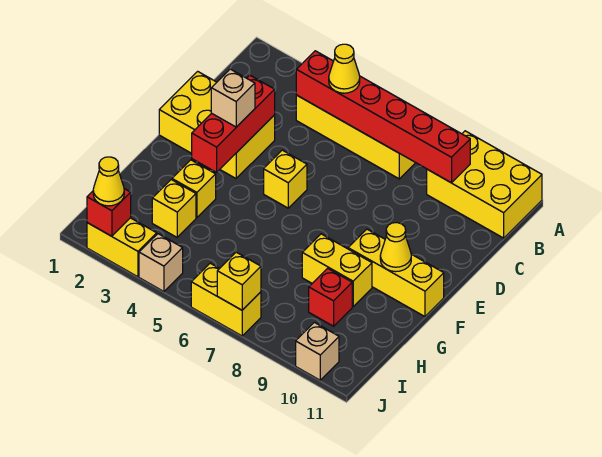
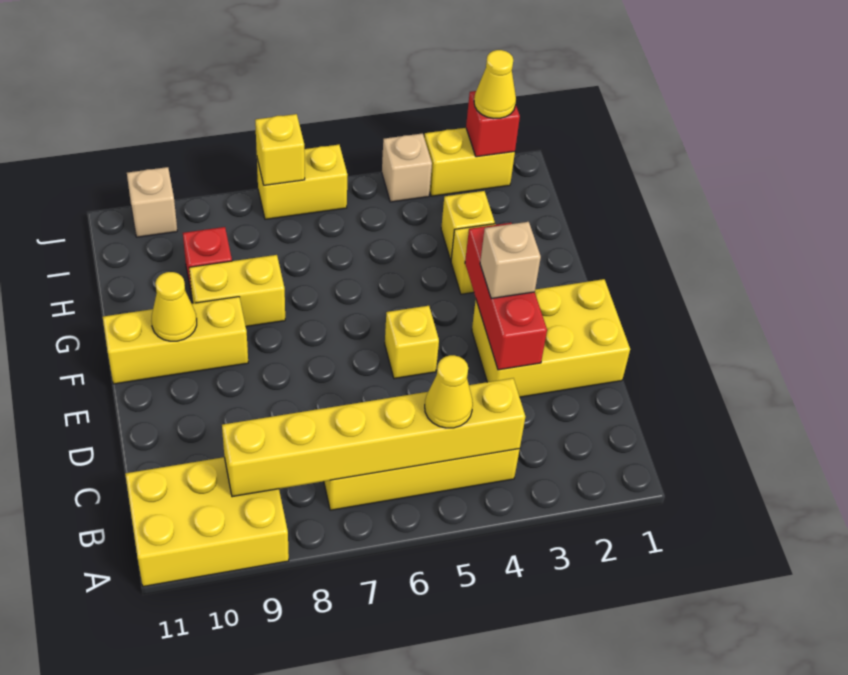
red brick B4:B9 level 2 -> yellow brick B4:B9 level 2

